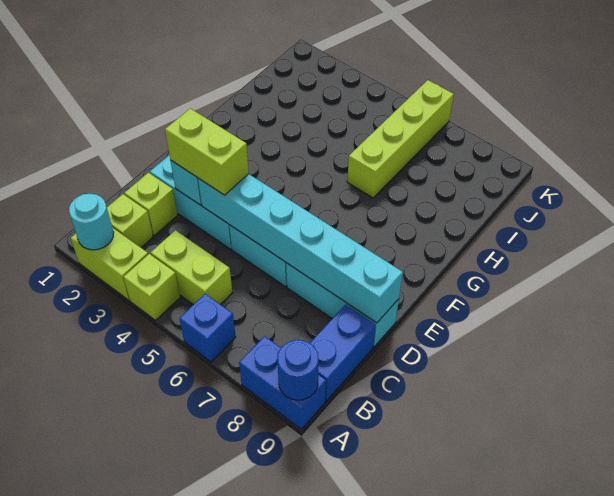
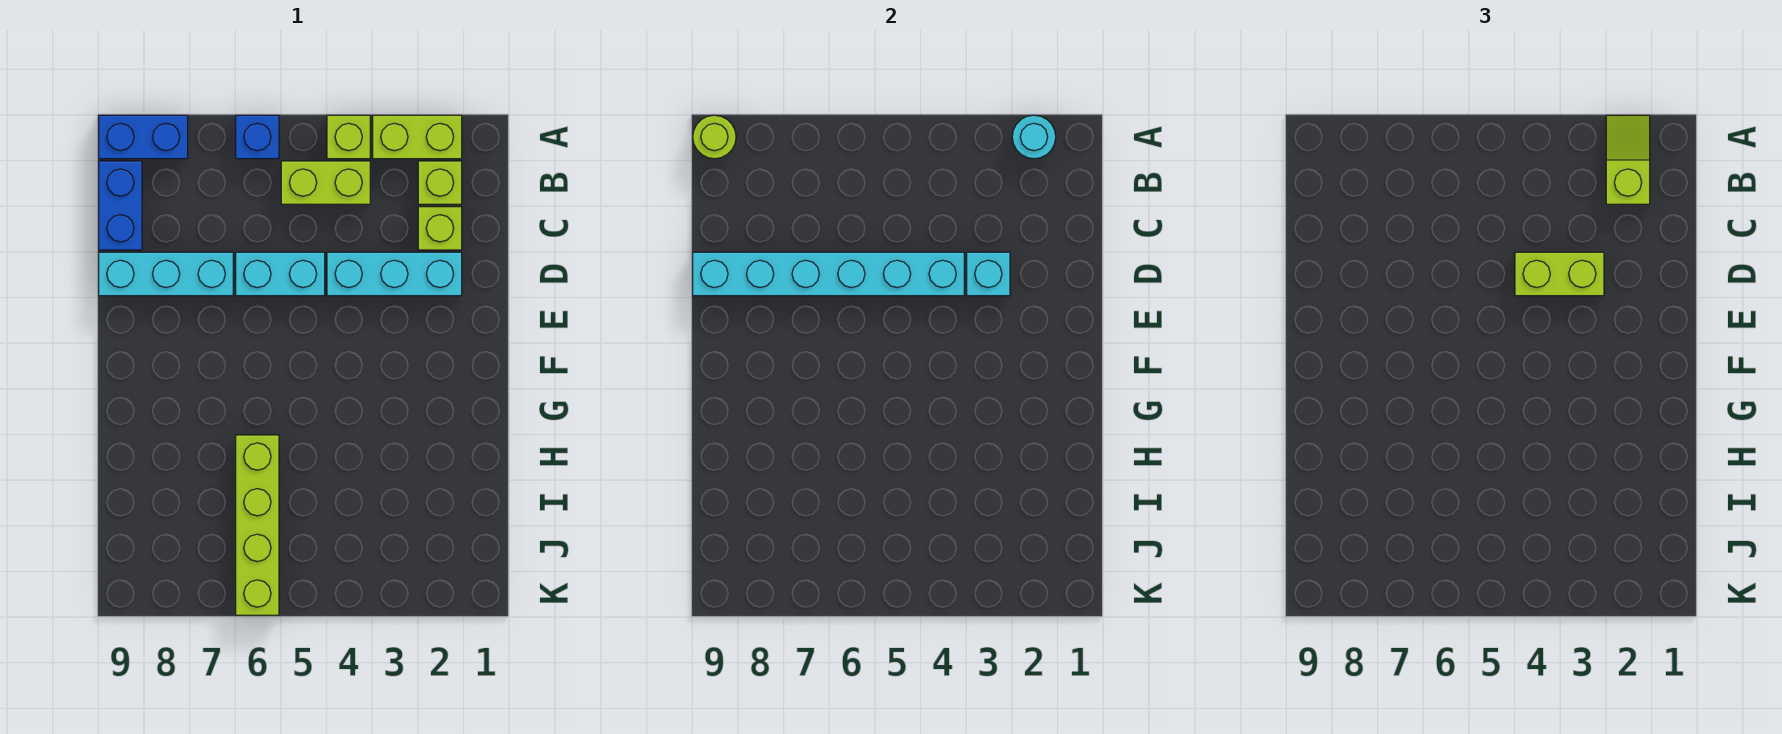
none -> lime slope A2:B2 level 3 top B
blue round brick A9 level 2 -> lime round brick A9 level 2

